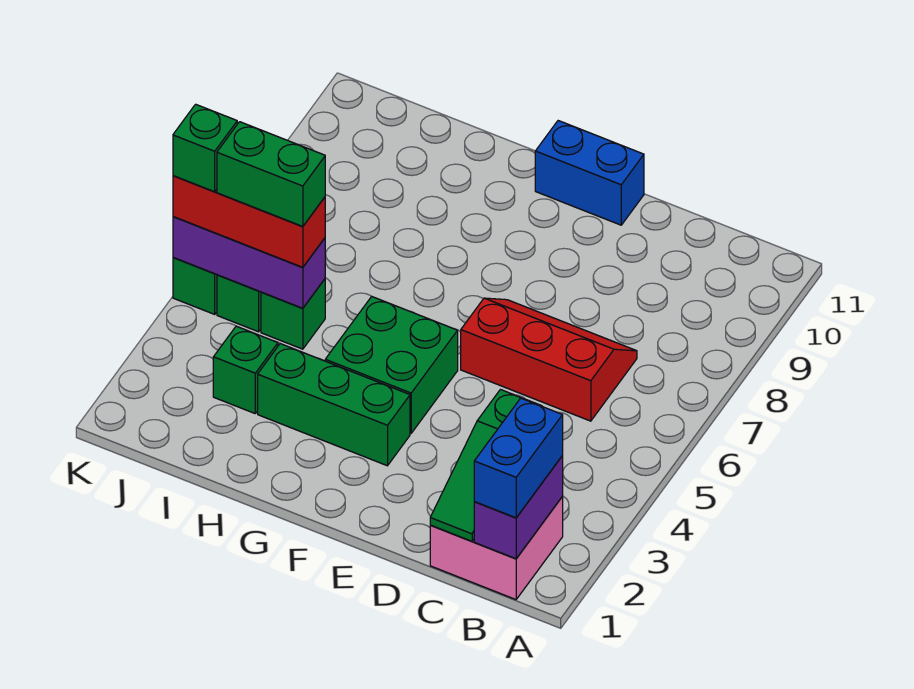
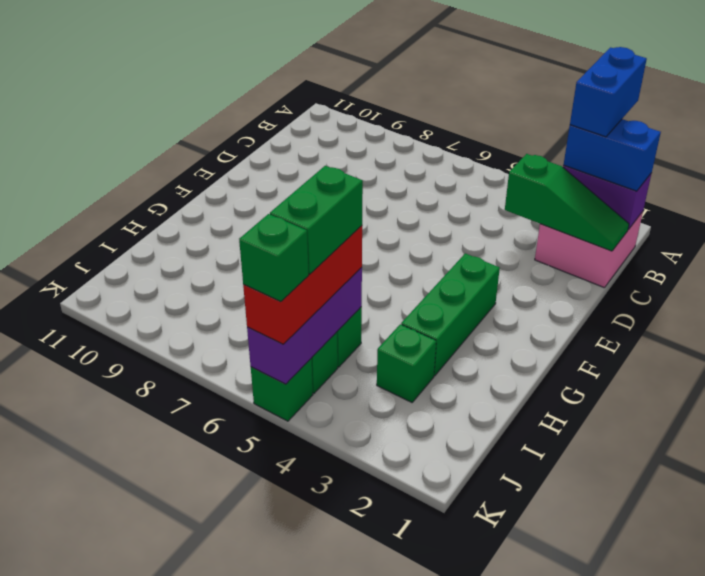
red slope C6:E7 level 1 top 6 -> none
blue brick E11:F11 level 1 -> blue brick A2:B2 level 4
green brick F4:G5 level 1 -> none

